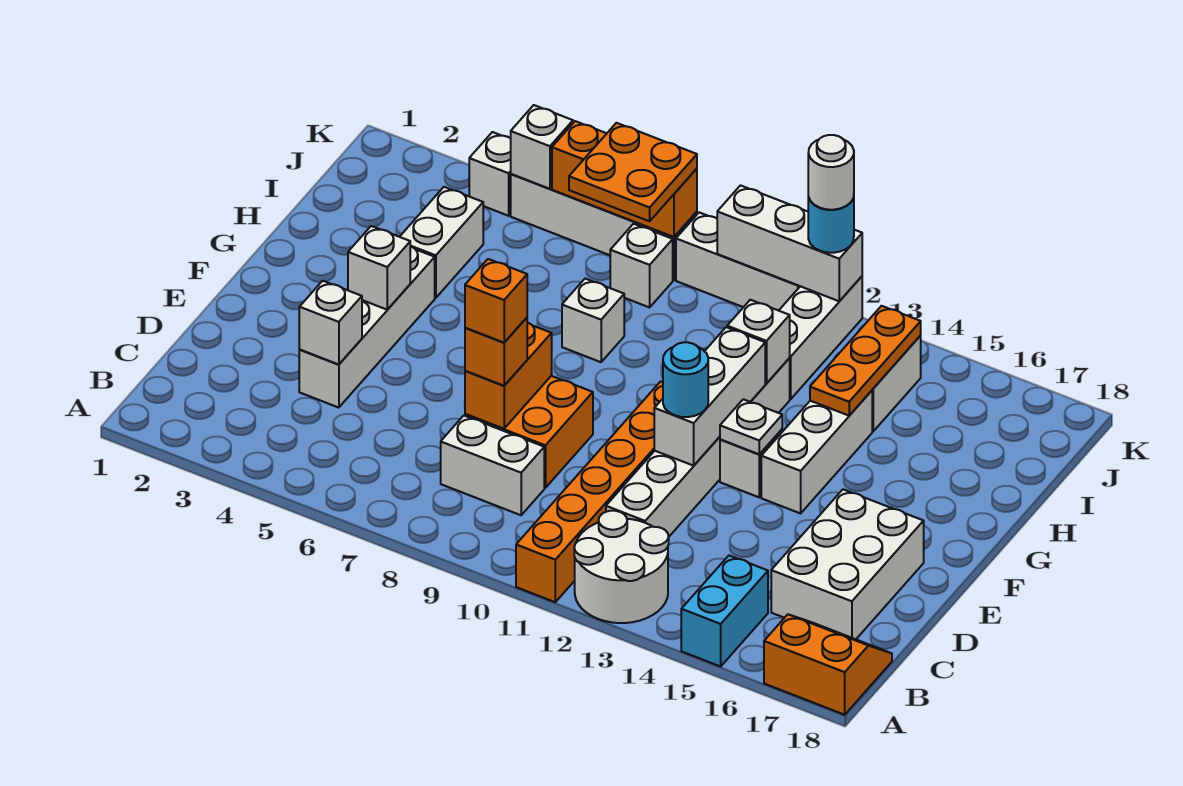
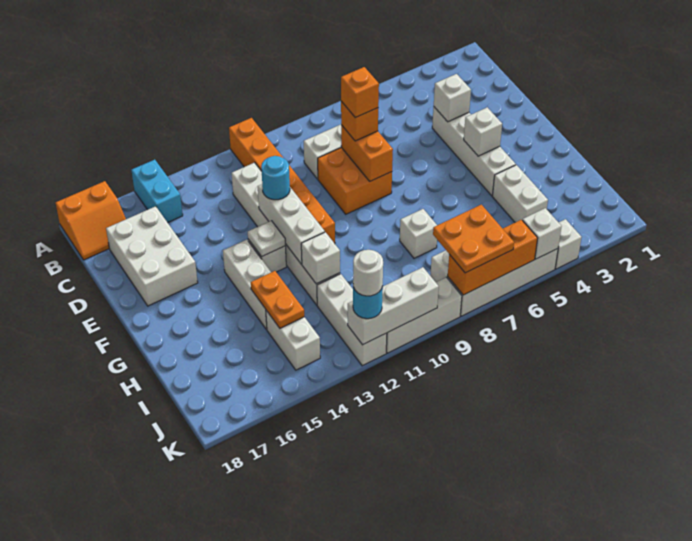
white round brick A12:B13 level 1 -> none
orange plate H14:J14 level 2 -> orange plate H14:I14 level 2

